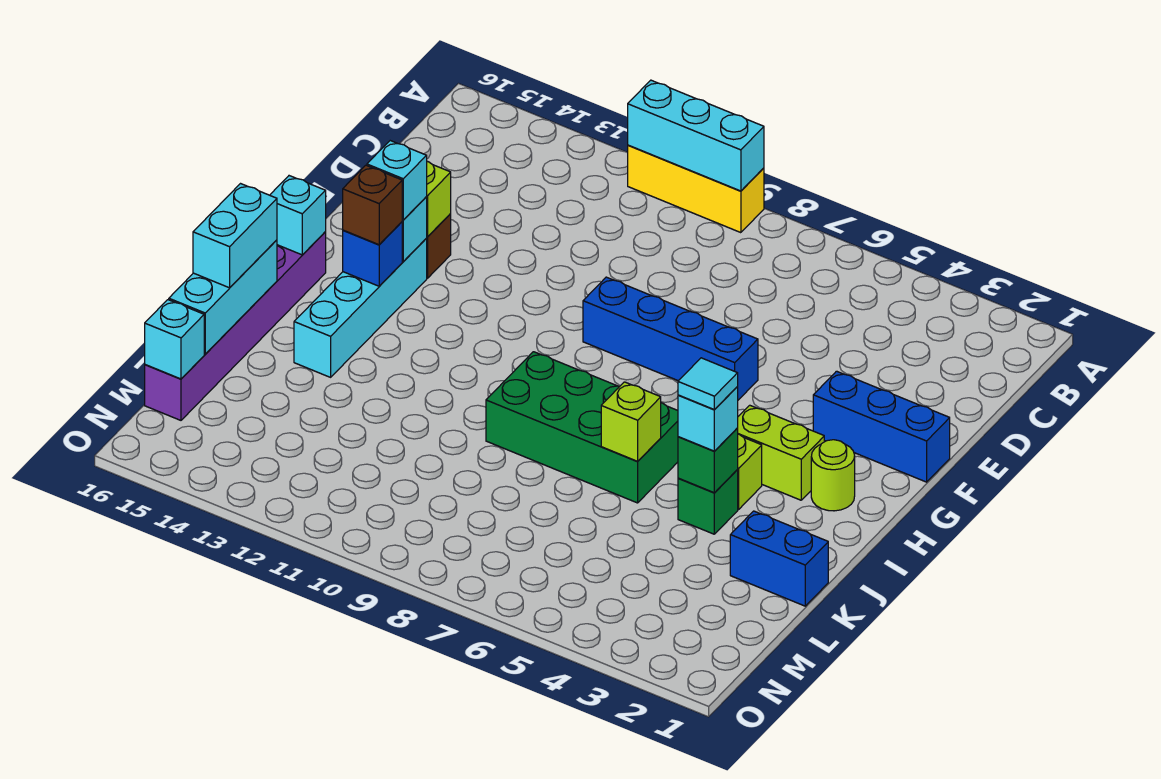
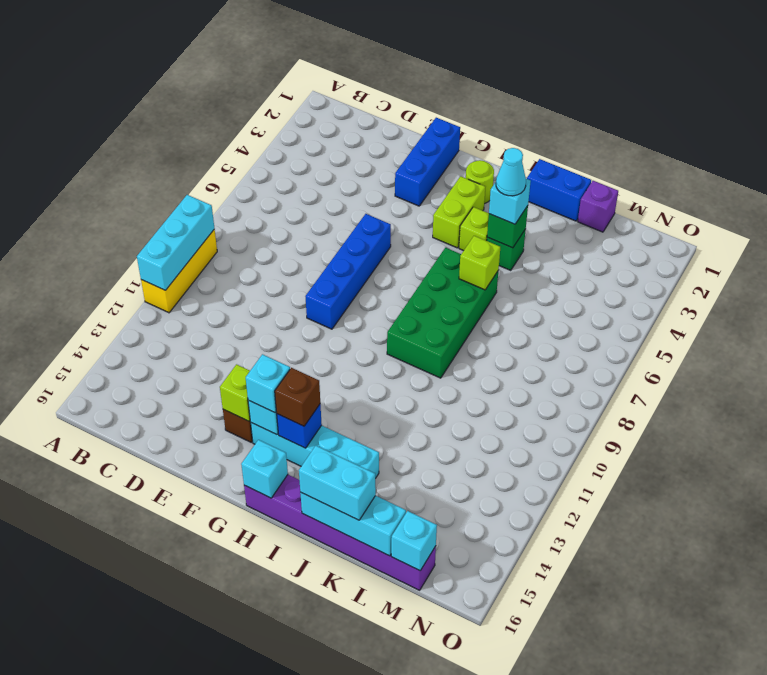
cyan tile J4 level 4 -> cyan cone J4 level 4
blue brick K1:K2 level 1 -> blue brick J1:K1 level 1
none -> purple brick L1 level 1

